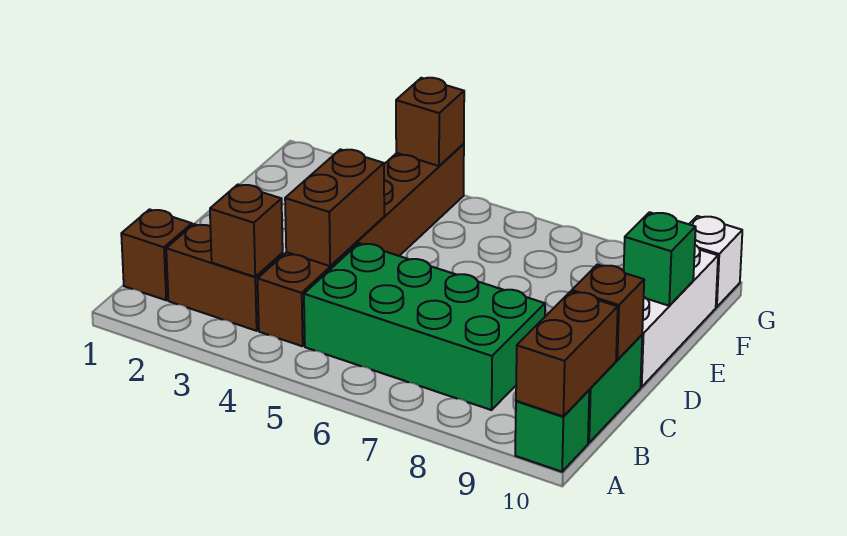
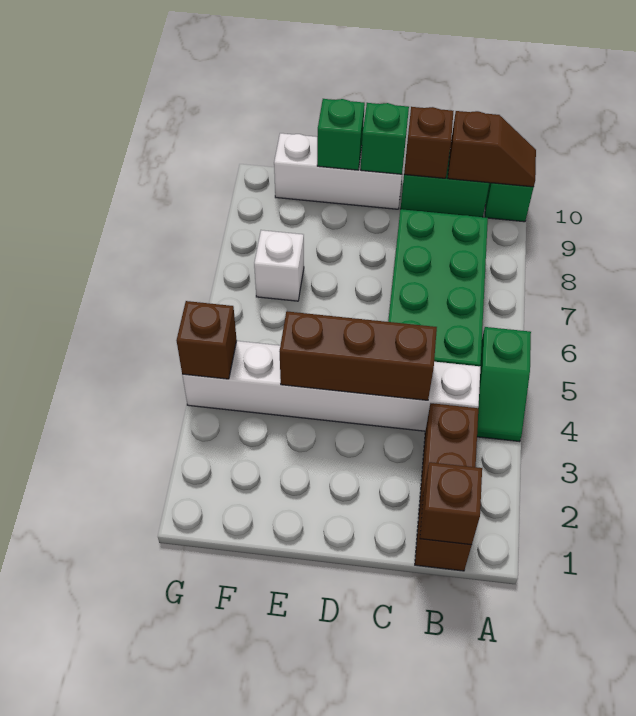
none -> green slope A4:A5 level 1 top 5
brown brick A10:B10 level 2 -> brown slope A10:B10 level 2 top B
brown brick B3 level 2 -> brown brick B1 level 2
brown brick B4:G4 level 1 -> white brick B4:G4 level 1
brown brick C4:D4 level 2 -> brown brick C4:E4 level 2
none -> green brick D10 level 2
white brick G10 level 1 -> white brick F7 level 1

